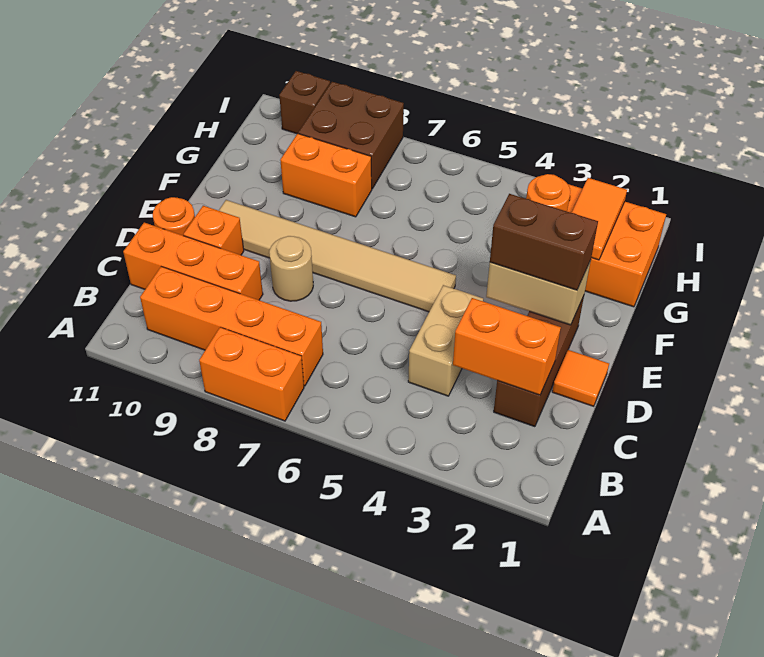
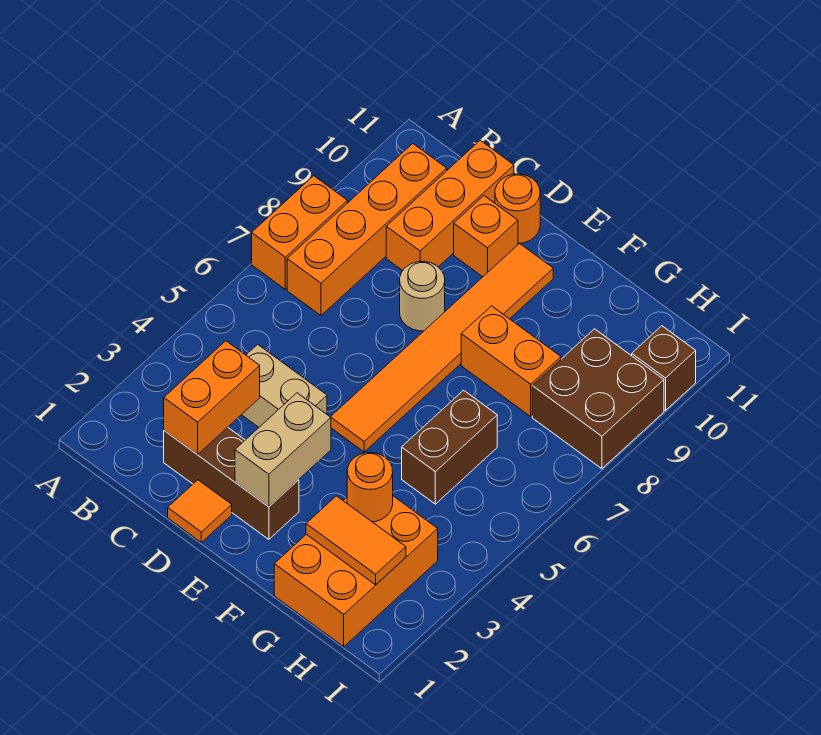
brown brick E2:E3 level 3 -> brown brick G5:G6 level 1
tan tile E5:E10 level 1 -> orange tile E5:E10 level 1
orange brick G8:G9 level 1 -> orange brick F8:G8 level 1

